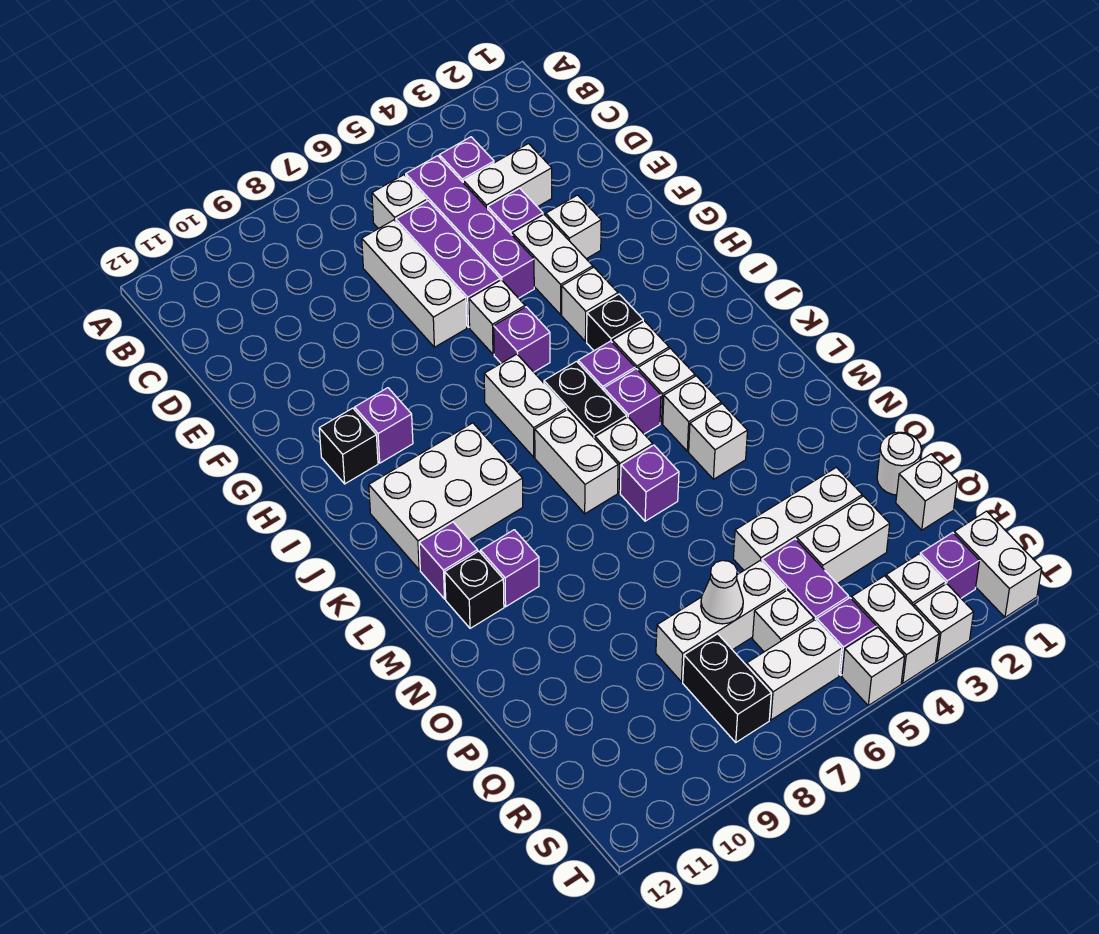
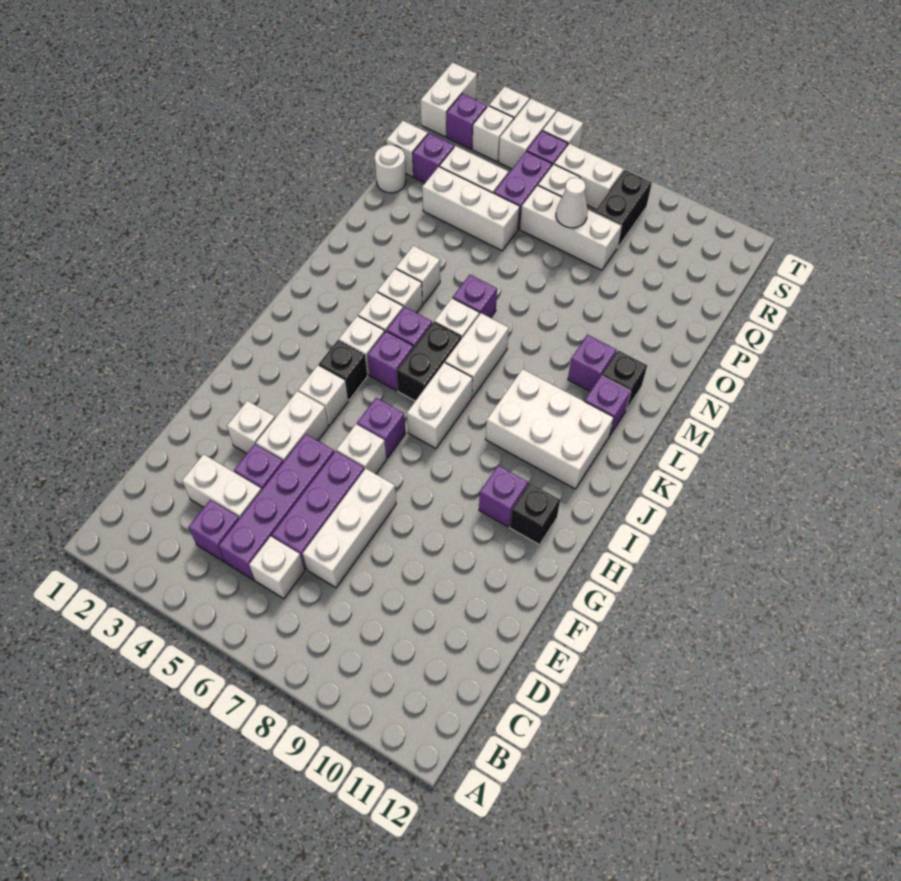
none -> purple brick Q2 level 1

